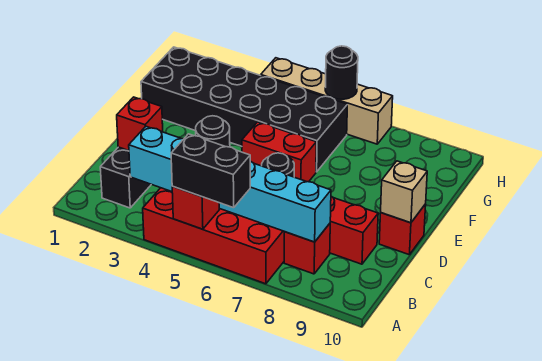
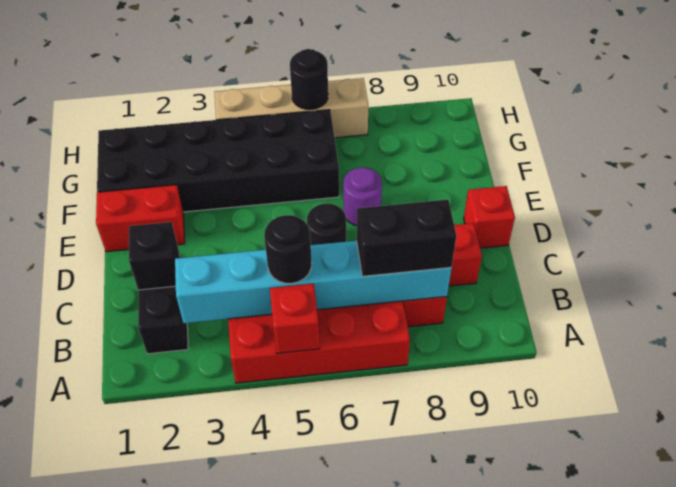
black brick A5:A6 level 3 -> black brick B7:B8 level 3
red brick C2 level 2 -> black brick C2 level 2
tan brick D10 level 2 -> none
red brick E5:E6 level 1 -> red brick E1:E2 level 1
none -> purple round brick E7 level 1

